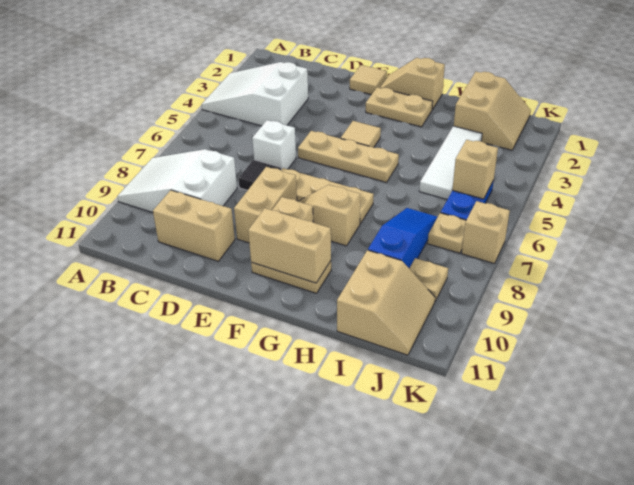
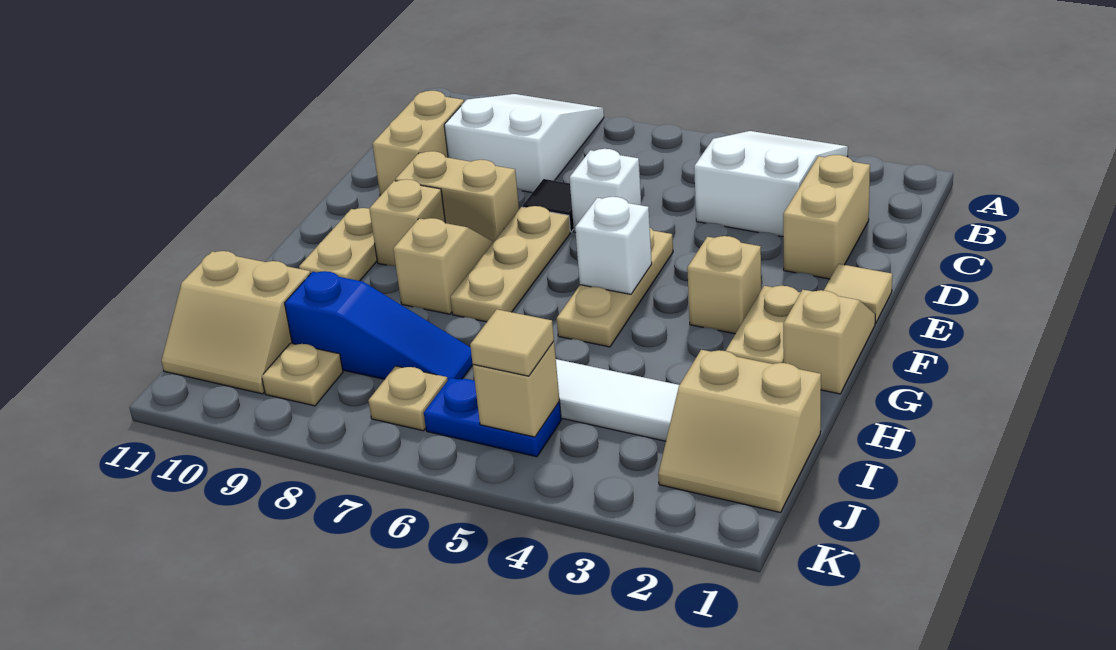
tan tile F4 level 1 -> tan tile J5 level 3
none -> white brick F5 level 2
tan brick F10:G10 level 2 -> tan brick C2:D2 level 1
tan brick K7 level 1 -> tan brick F3 level 1

